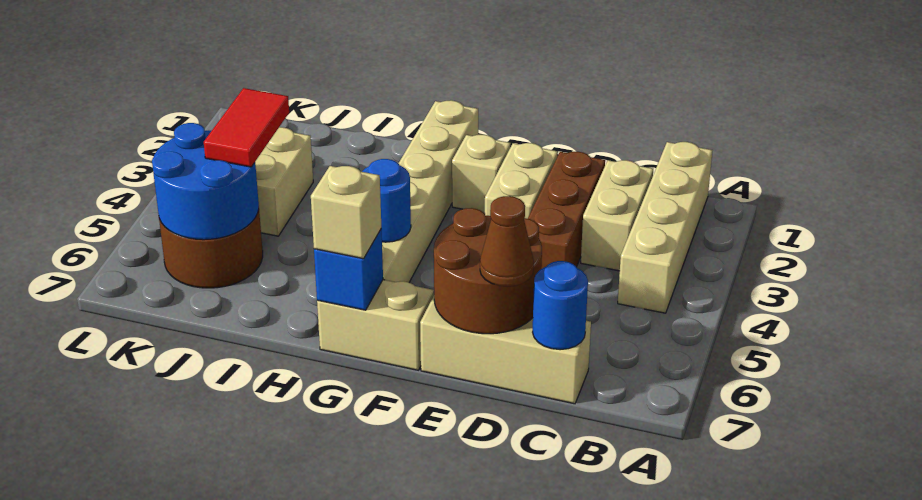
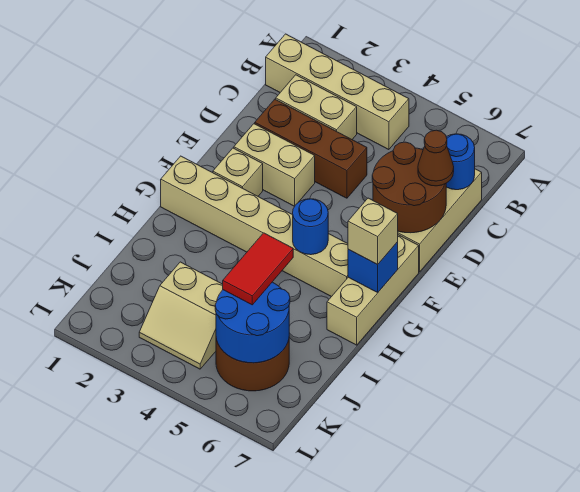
tan brick F7:G7 level 1 -> tan brick F7:H7 level 1
red tile J4:J5 level 3 -> red tile I5:J5 level 3

